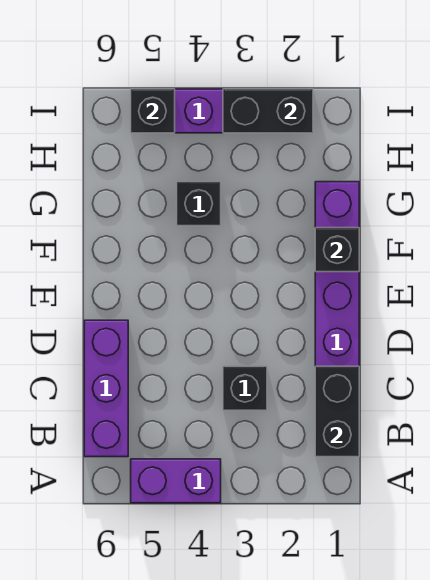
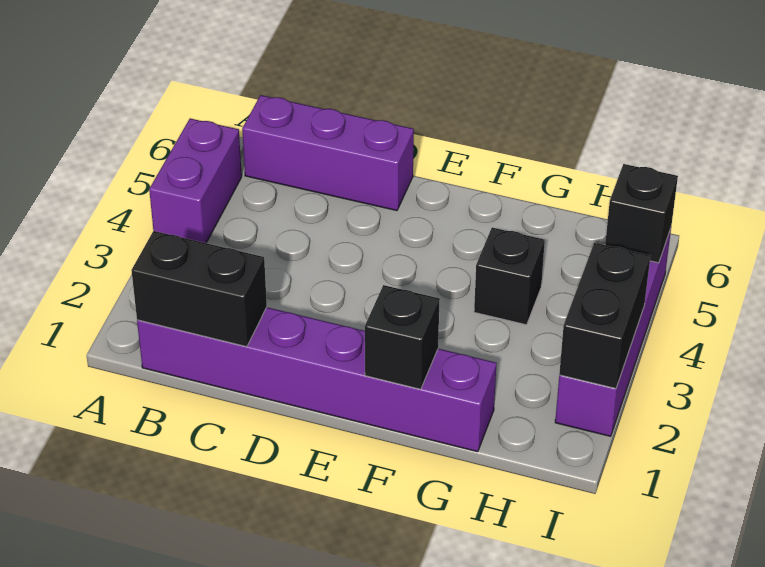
black brick C3 level 1 -> none

